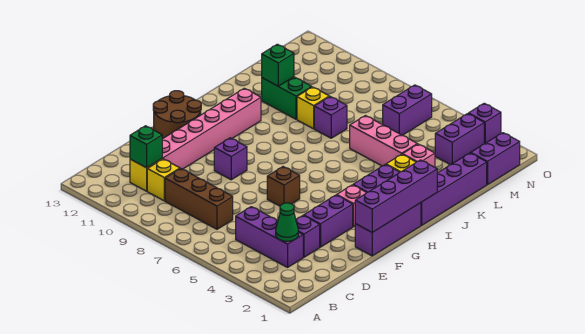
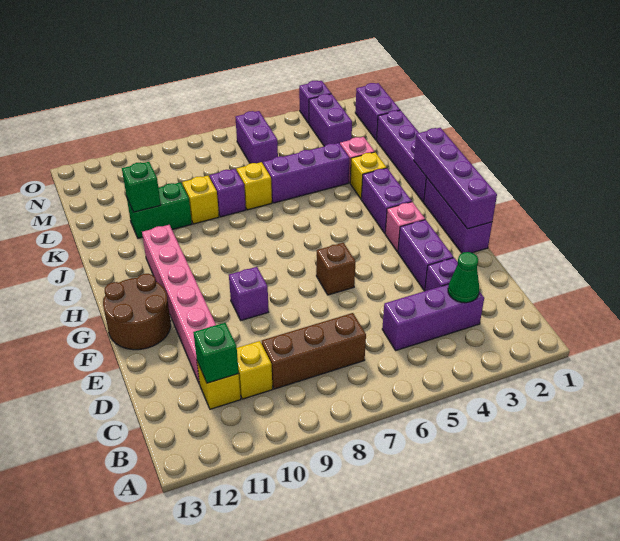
pink brick K4:K6 level 1 -> purple brick K4:K6 level 1
none -> yellow brick K7 level 1

